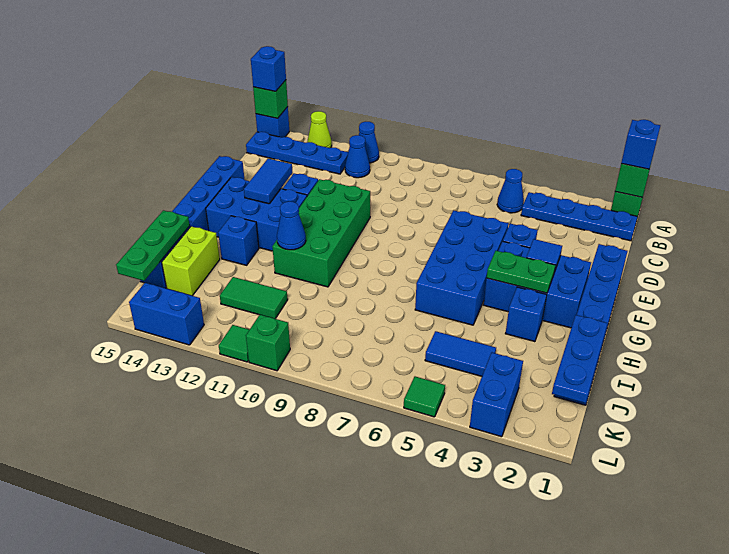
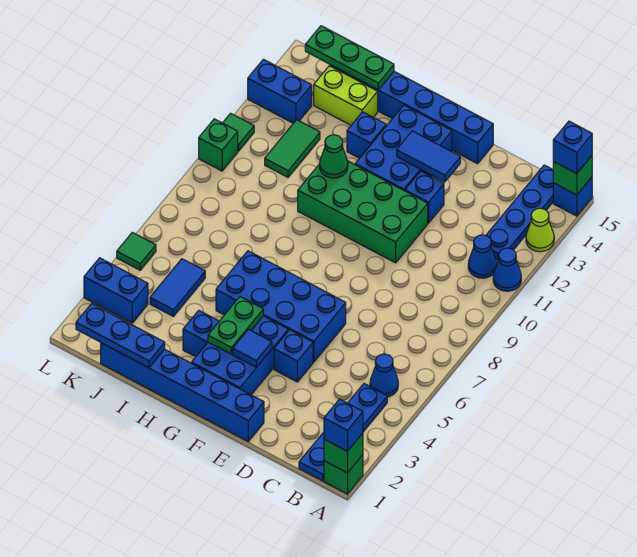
blue cone H11 level 2 -> green cone H11 level 2
blue brick L13:L14 level 1 -> blue brick K13:L13 level 1

